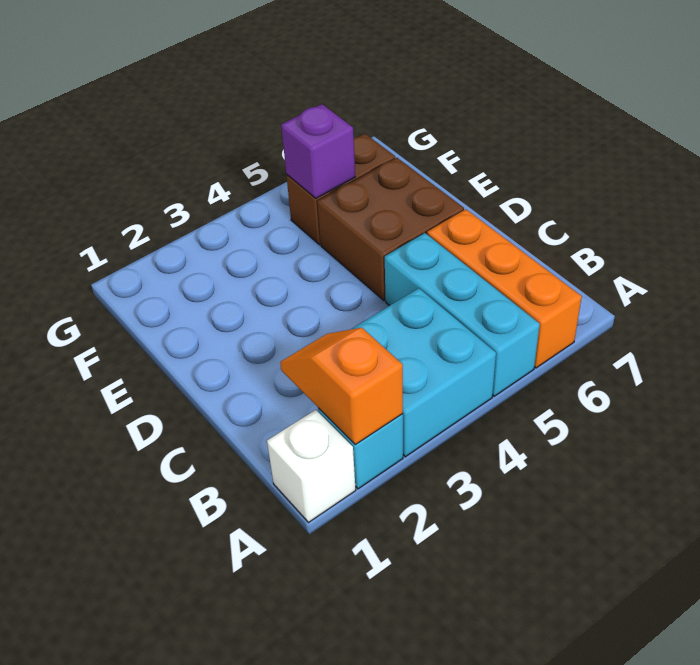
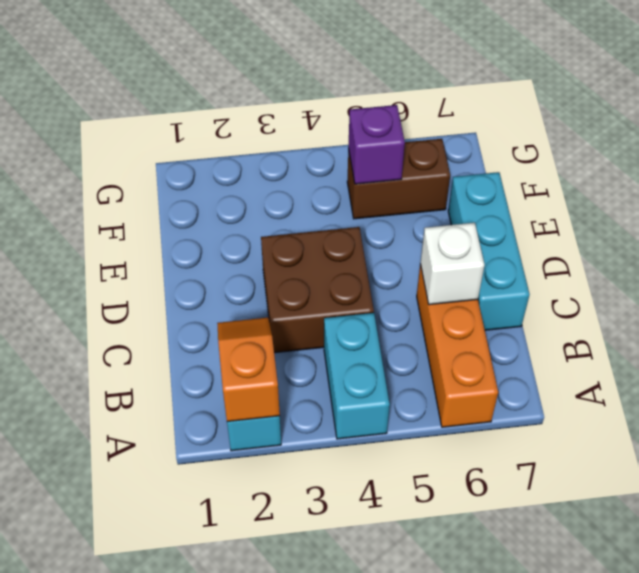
white brick A1 level 1 -> white brick C6 level 2
cyan brick A3:B4 level 1 -> cyan brick A4:B4 level 1
cyan brick A5:C5 level 1 -> cyan brick C7:E7 level 1
brown brick D5:E6 level 1 -> brown brick C3:D4 level 1

